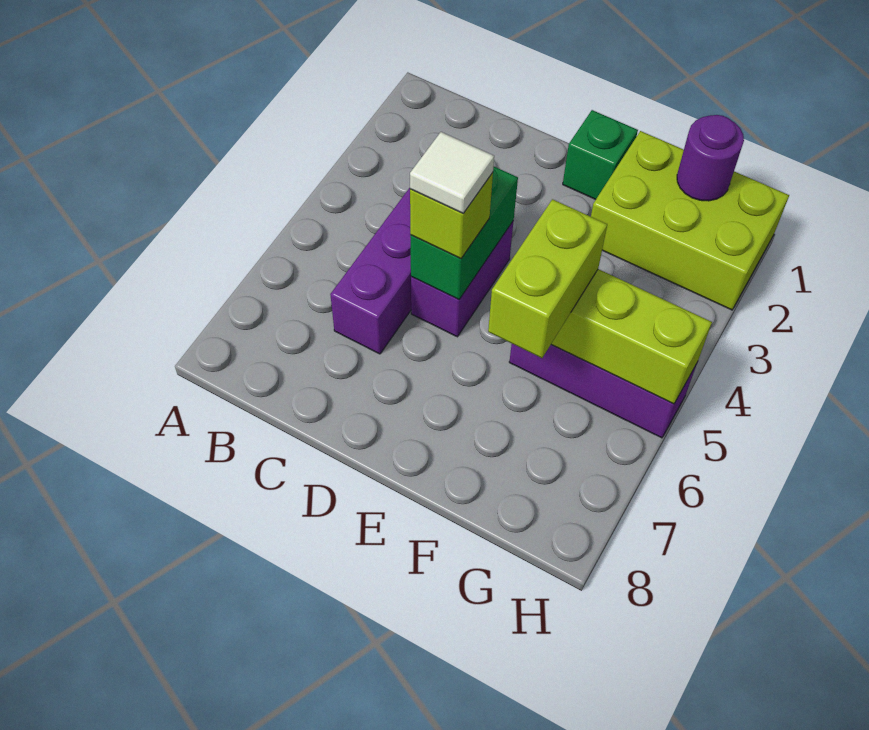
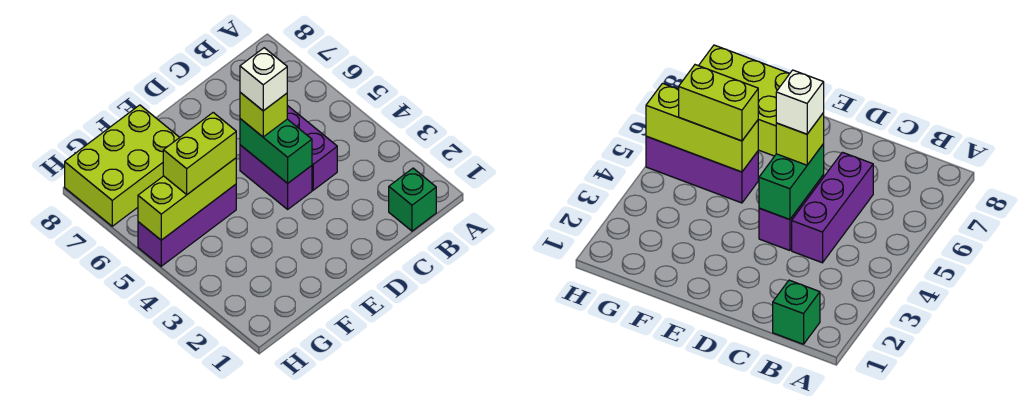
white tile D5 level 4 -> white brick D5 level 4
green brick E1 level 1 -> green brick B1 level 1
lime brick F1:H2 level 1 -> lime brick F7:H8 level 1
lime brick F5:F6 level 3 -> lime brick F5:G5 level 3
purple round brick G1 level 2 -> none

